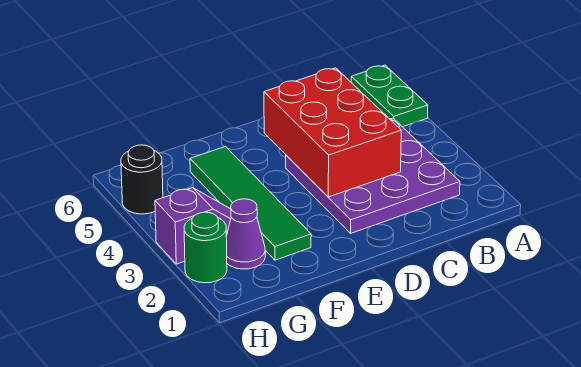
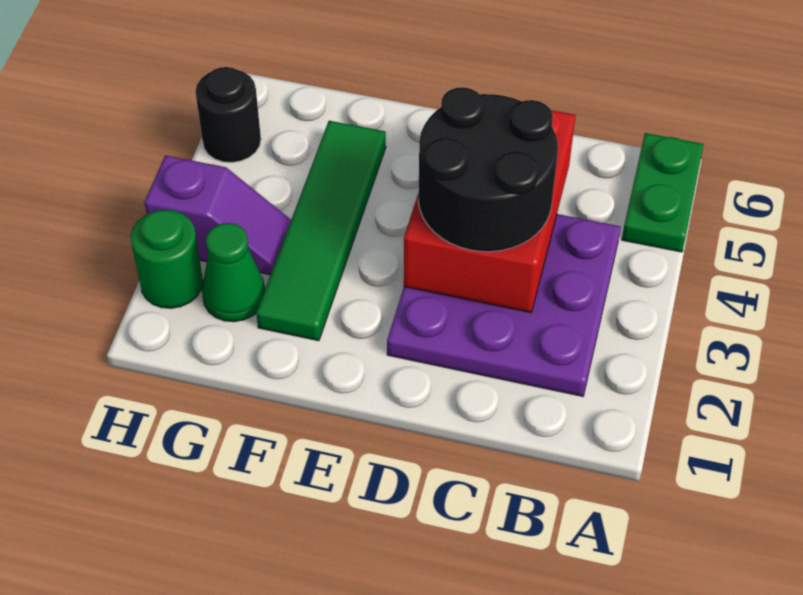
none -> black round brick C3:D4 level 3
purple cone G2 level 1 -> green cone G2 level 1

